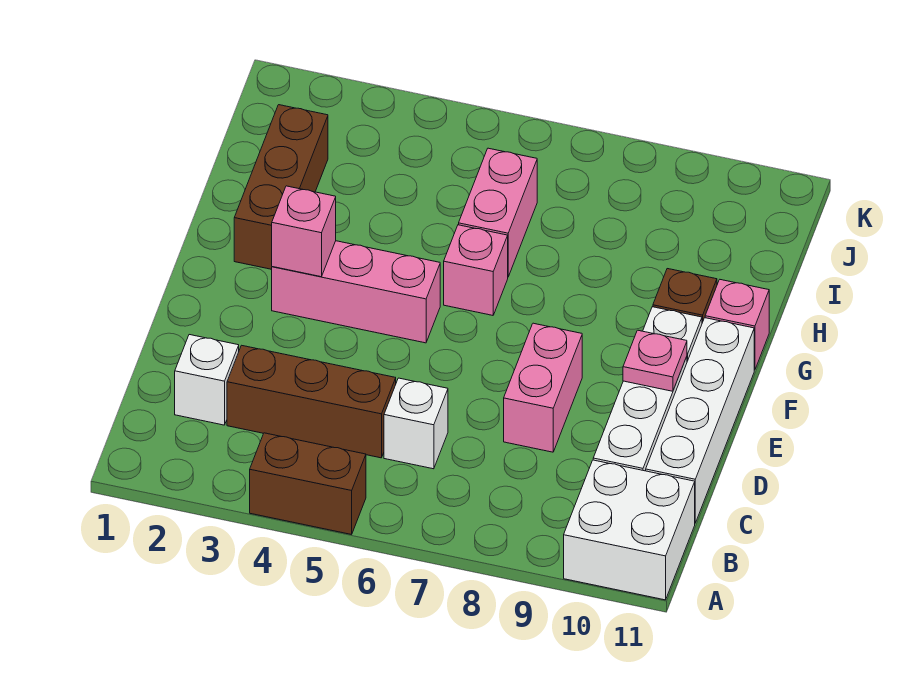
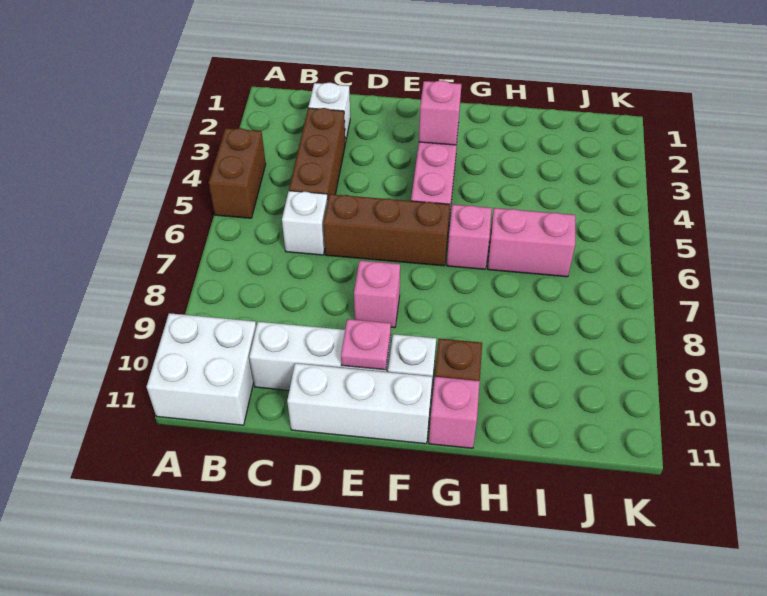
white brick C11:F11 level 1 -> white brick D11:F11 level 1
pink brick D8:E8 level 1 -> pink brick E8 level 1
brown brick G2:I2 level 1 -> brown brick D6:F6 level 1

